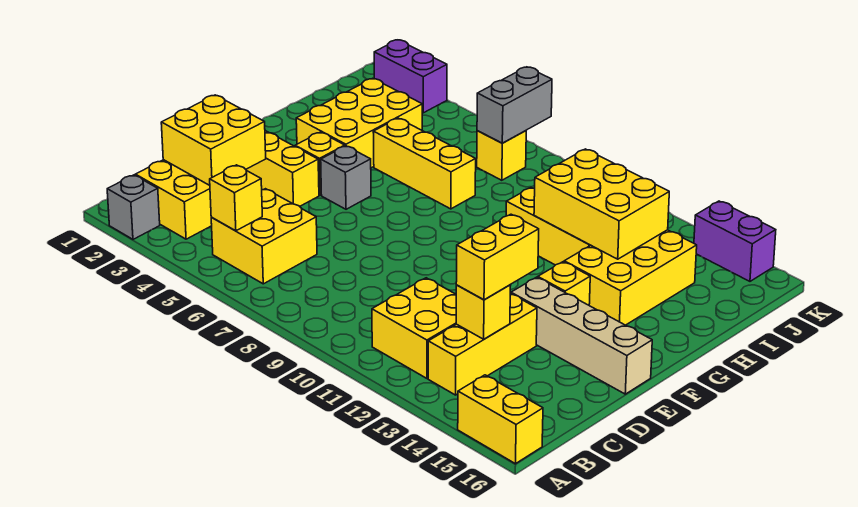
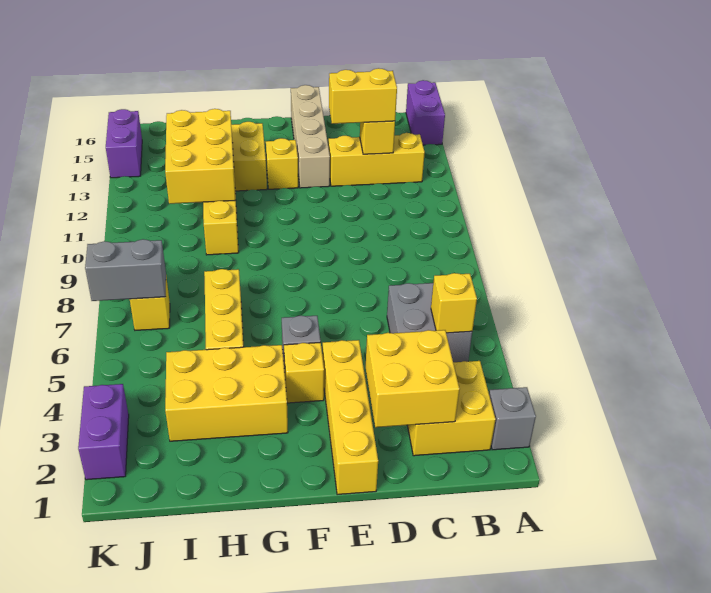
yellow brick A15:A16 level 1 -> purple brick A15:A16 level 1
yellow brick B5:C6 level 1 -> grey brick B5:C6 level 1
yellow brick B11:C12 level 1 -> none

